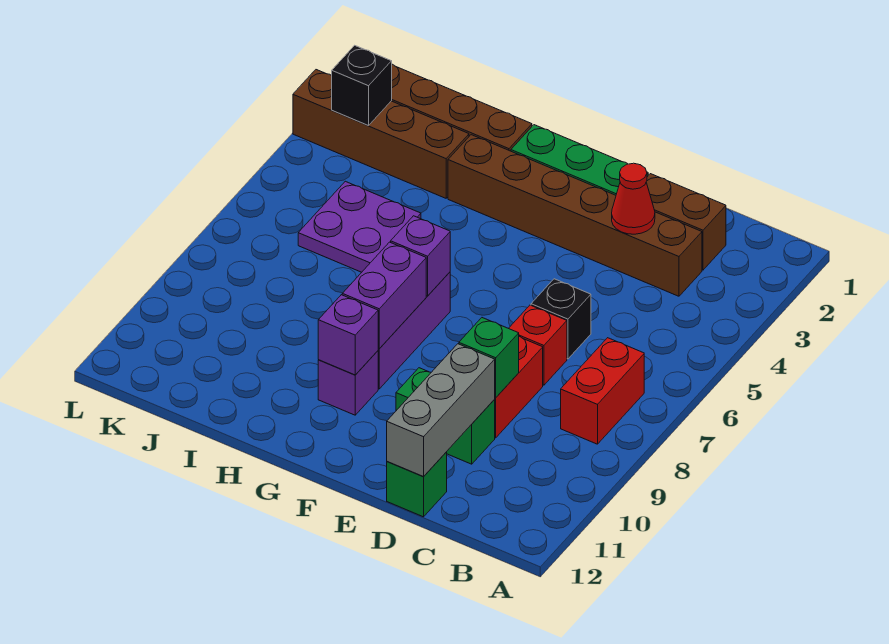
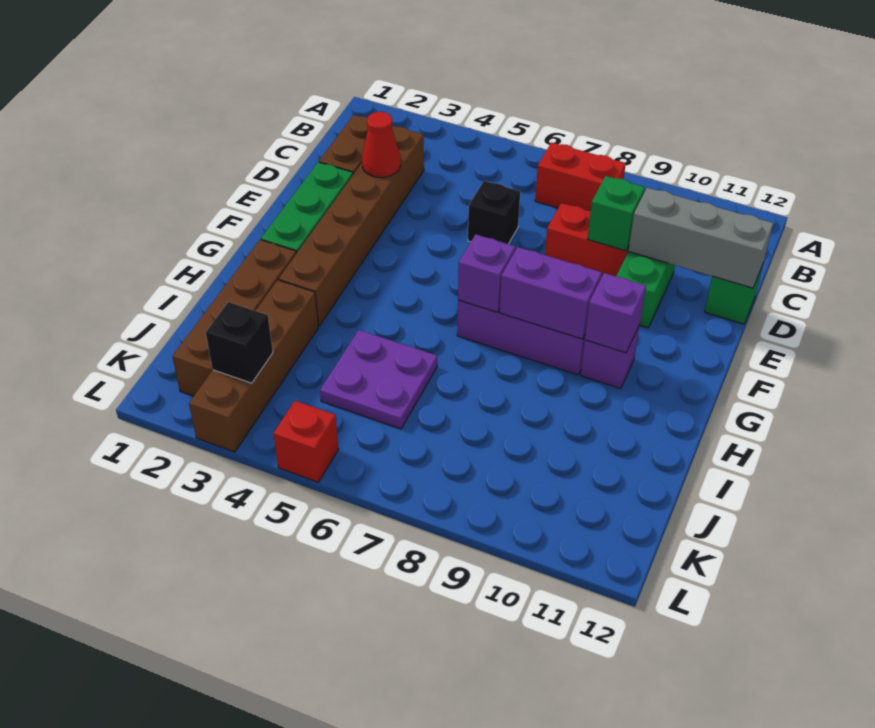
red brick D7 level 1 -> red brick L5 level 1

